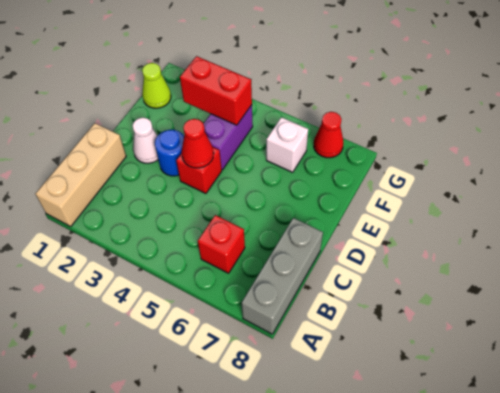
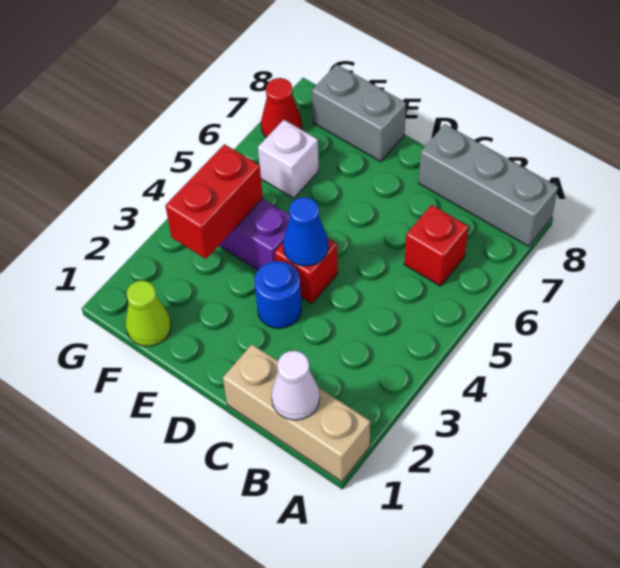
white cone D2 level 1 -> white cone B1 level 2
red cone D4 level 2 -> blue cone D4 level 2
none -> grey brick E8:F8 level 1

